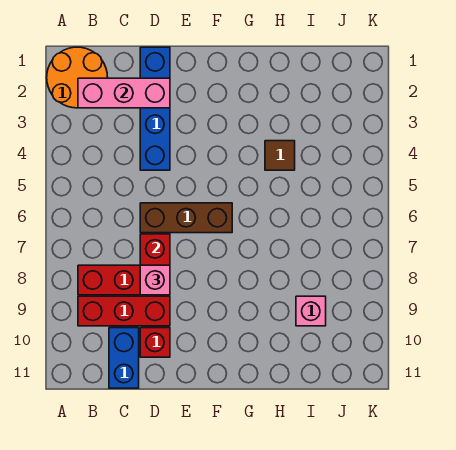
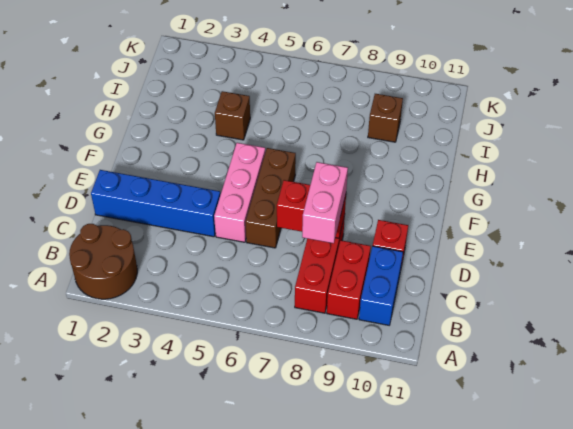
orange round brick A1:B2 level 1 -> brown round brick A1:B2 level 1
pink brick B2:D2 level 2 -> pink brick D5:F5 level 1
red brick B9:D9 level 1 -> red brick B9:C9 level 1
blue brick C10:C11 level 1 -> blue brick B10:C10 level 1
pink brick D8 level 3 -> pink brick C8:D8 level 3
brown tile H4 level 1 -> brown brick H4 level 1
pink brick I9 level 1 -> brown brick I9 level 1

